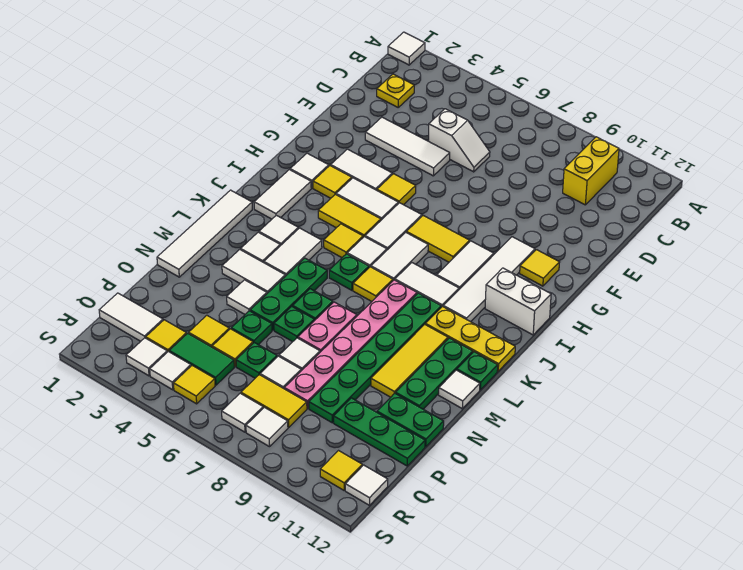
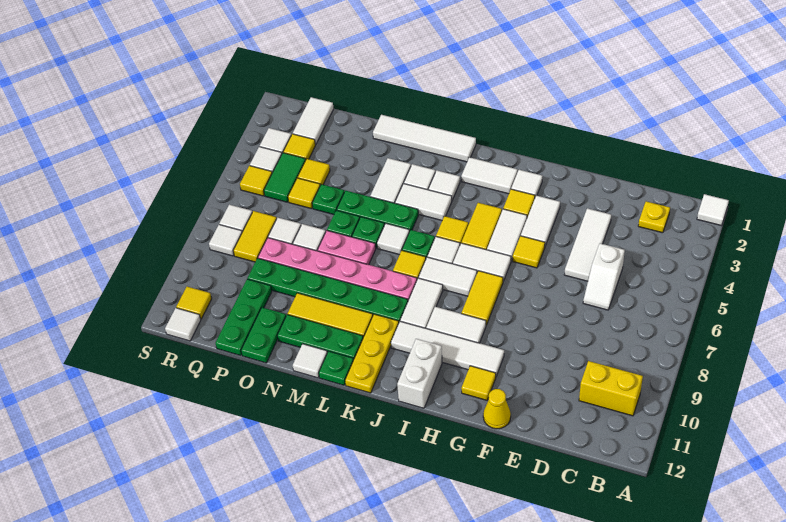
none -> yellow cone F12 level 1
white tile N4 level 1 -> white tile L6 level 1
green plate P6 level 1 -> none

